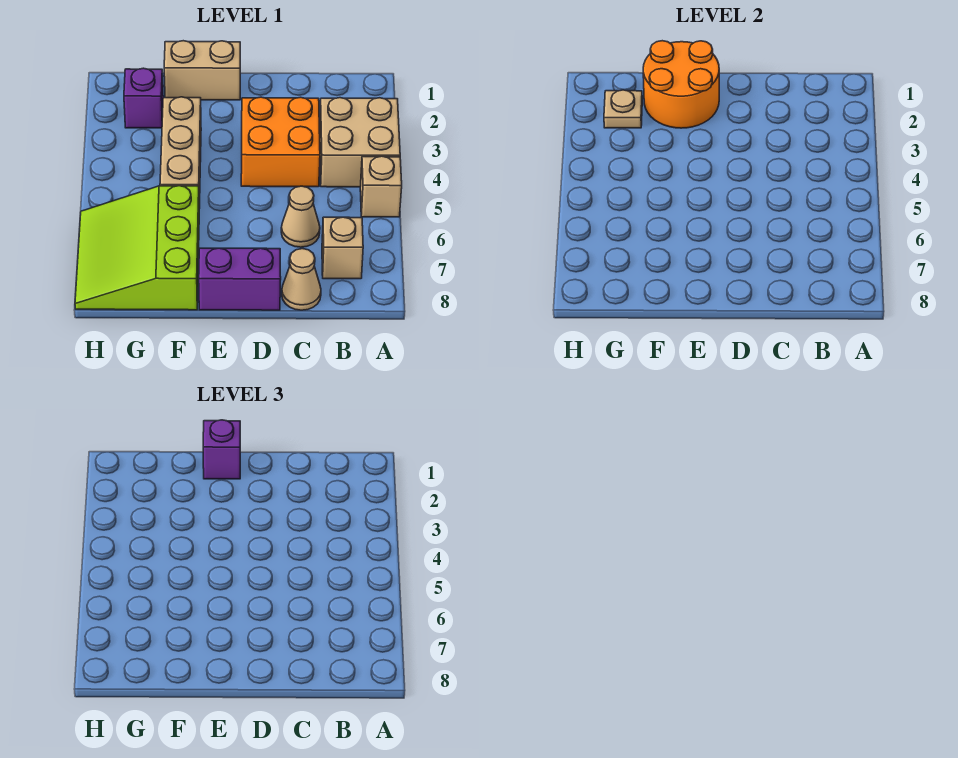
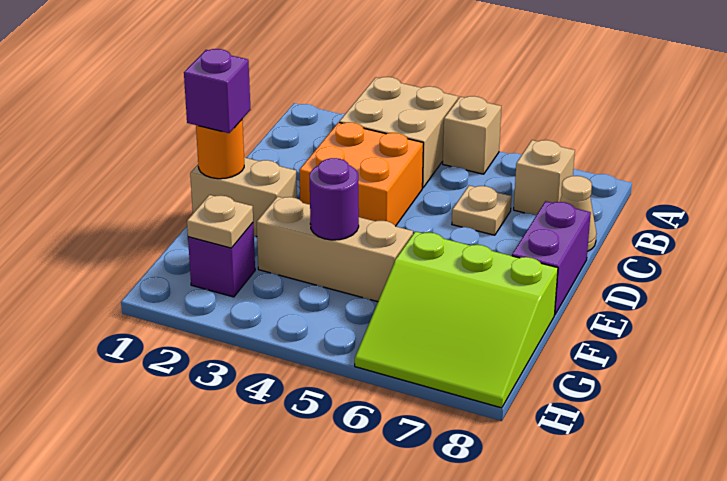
tan cone C6 level 1 -> tan plate C6 level 1
tan brick E1:F1 level 1 -> tan brick E1:E2 level 1
orange round brick E1:F2 level 2 -> orange round brick E1 level 2
none -> purple round brick F4 level 2

